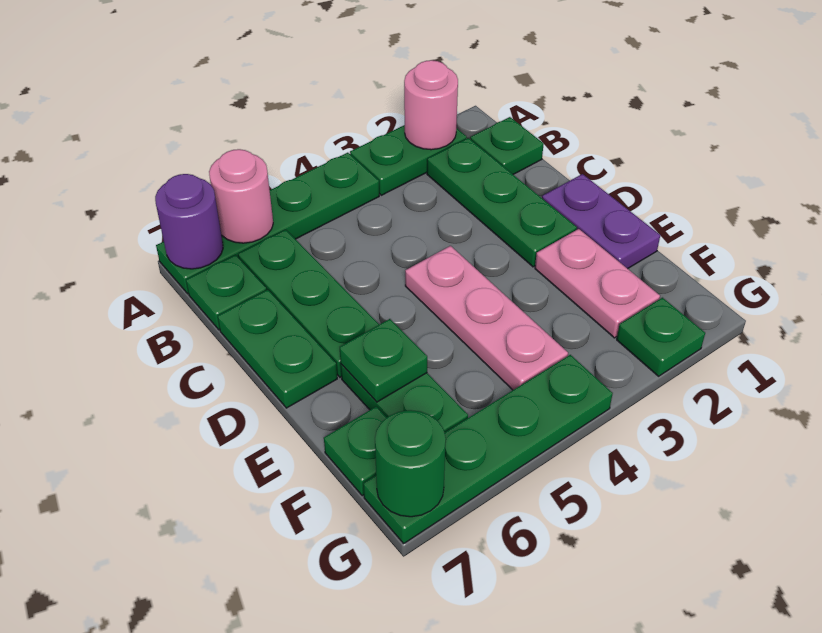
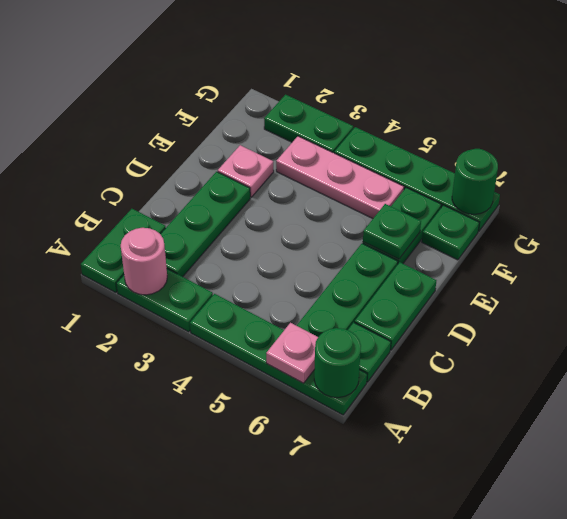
pink round brick A6 level 2 -> pink plate A6 level 2
purple round brick A7 level 2 -> green round brick A7 level 2
green plate B1 level 1 -> green plate A1:B1 level 1
purple plate D1:E1 level 1 -> none
pink plate D4:F4 level 1 -> pink plate F3:F5 level 1
pink plate E2:F2 level 1 -> pink plate E2 level 1
green plate G2 level 1 -> green plate G2:G3 level 1

